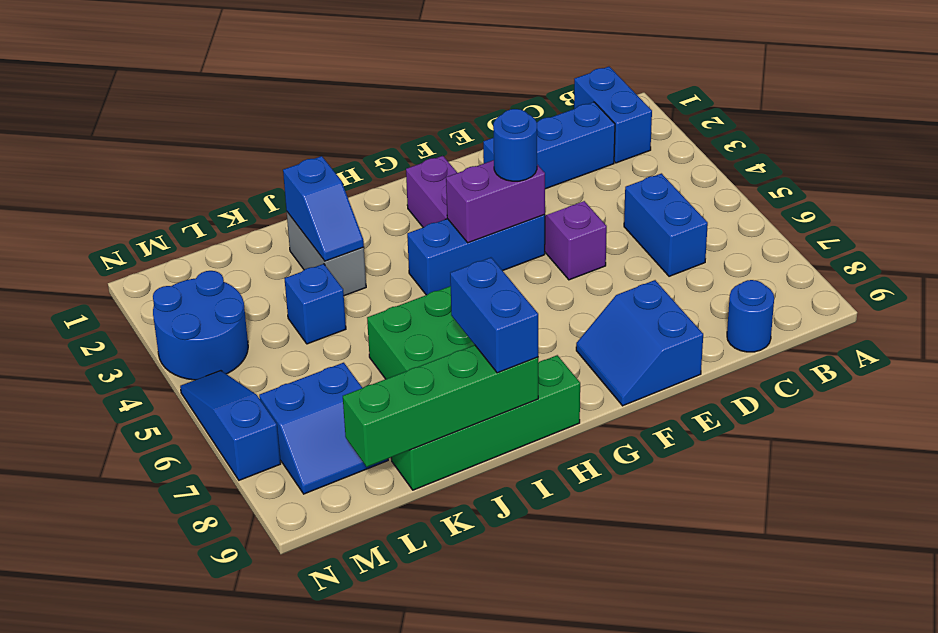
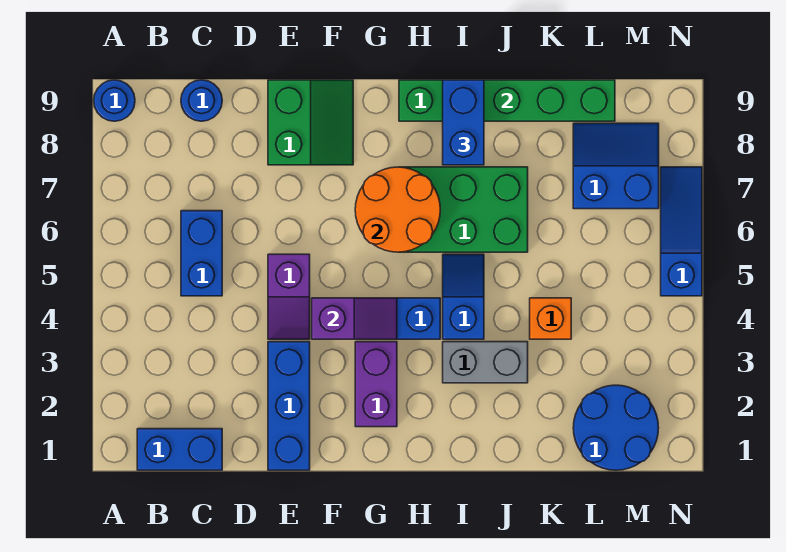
blue brick B1:B2 level 1 -> blue brick B1:C1 level 1
blue brick C2:E2 level 1 -> blue brick E1:E3 level 1
blue slope E8:F9 level 1 top E -> green slope E8:F9 level 1 top E
purple brick F4:G4 level 2 -> purple slope F4:G4 level 2 top F
blue round brick F4 level 3 -> blue round brick A9 level 1
none -> orange round brick G6:H7 level 2
grey brick J2:J3 level 1 -> grey brick I3:J3 level 1
blue slope J2:J3 level 2 top 2 -> blue slope I4:I5 level 1 top 4
blue brick K4 level 1 -> orange brick K4 level 1
blue round brick M3:N4 level 1 -> blue round brick L1:M2 level 1
blue slope N5:N7 level 1 top 7 -> blue slope N5:N7 level 1 top 5

